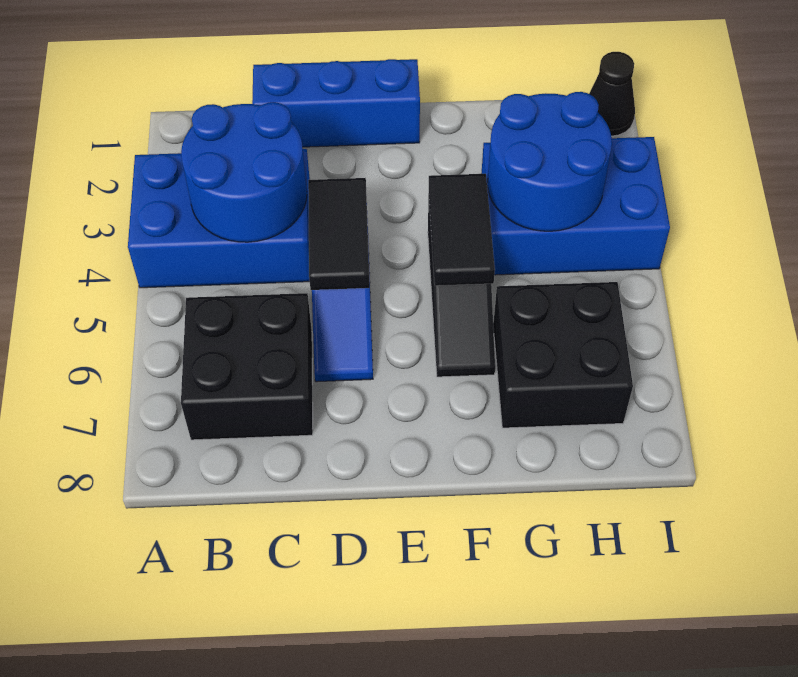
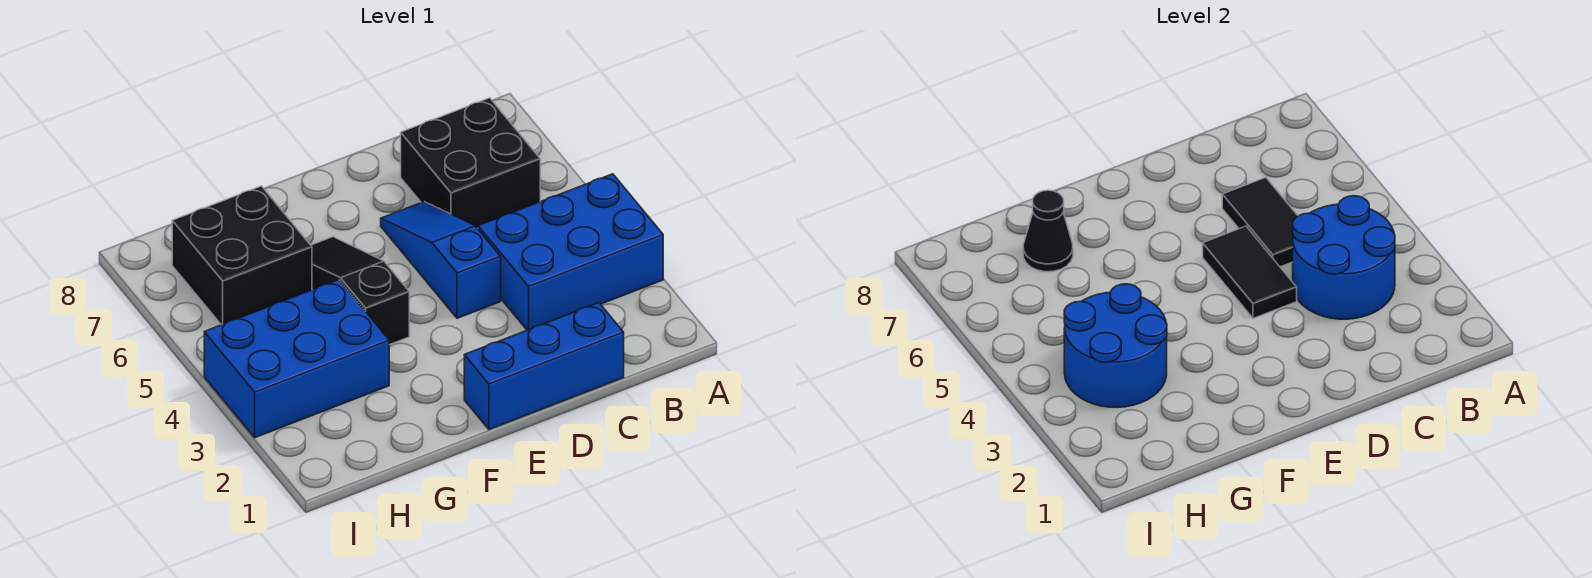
black tile F4:F5 level 2 -> black tile C5:C6 level 2
black cone I1 level 1 -> black cone G7 level 2

